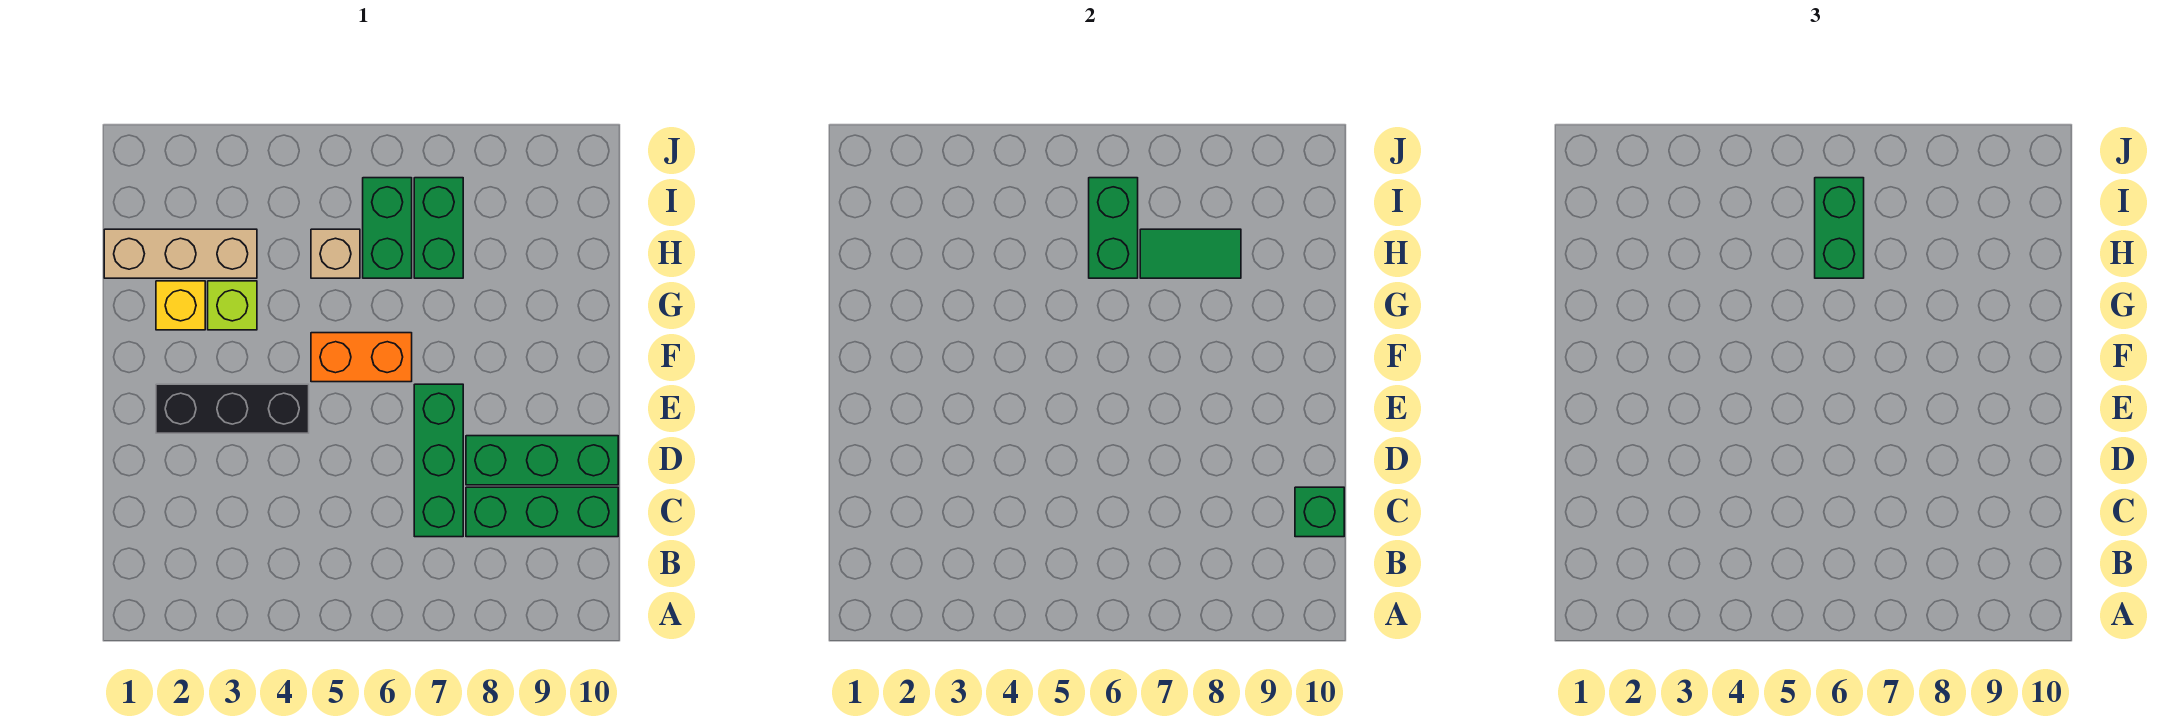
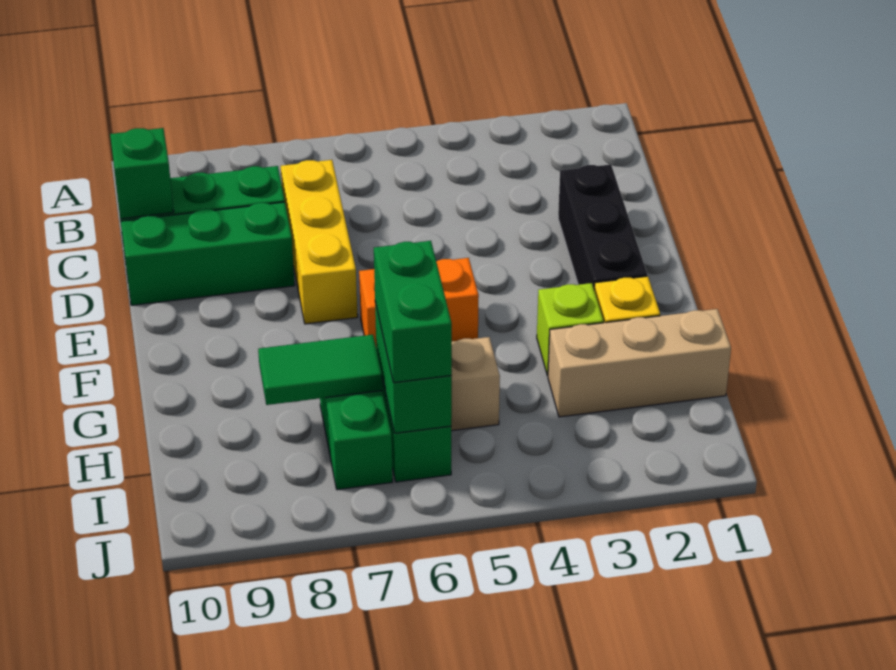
green brick C7:E7 level 1 -> yellow brick C7:E7 level 1
black brick E2:E4 level 1 -> black brick D2:F2 level 1

